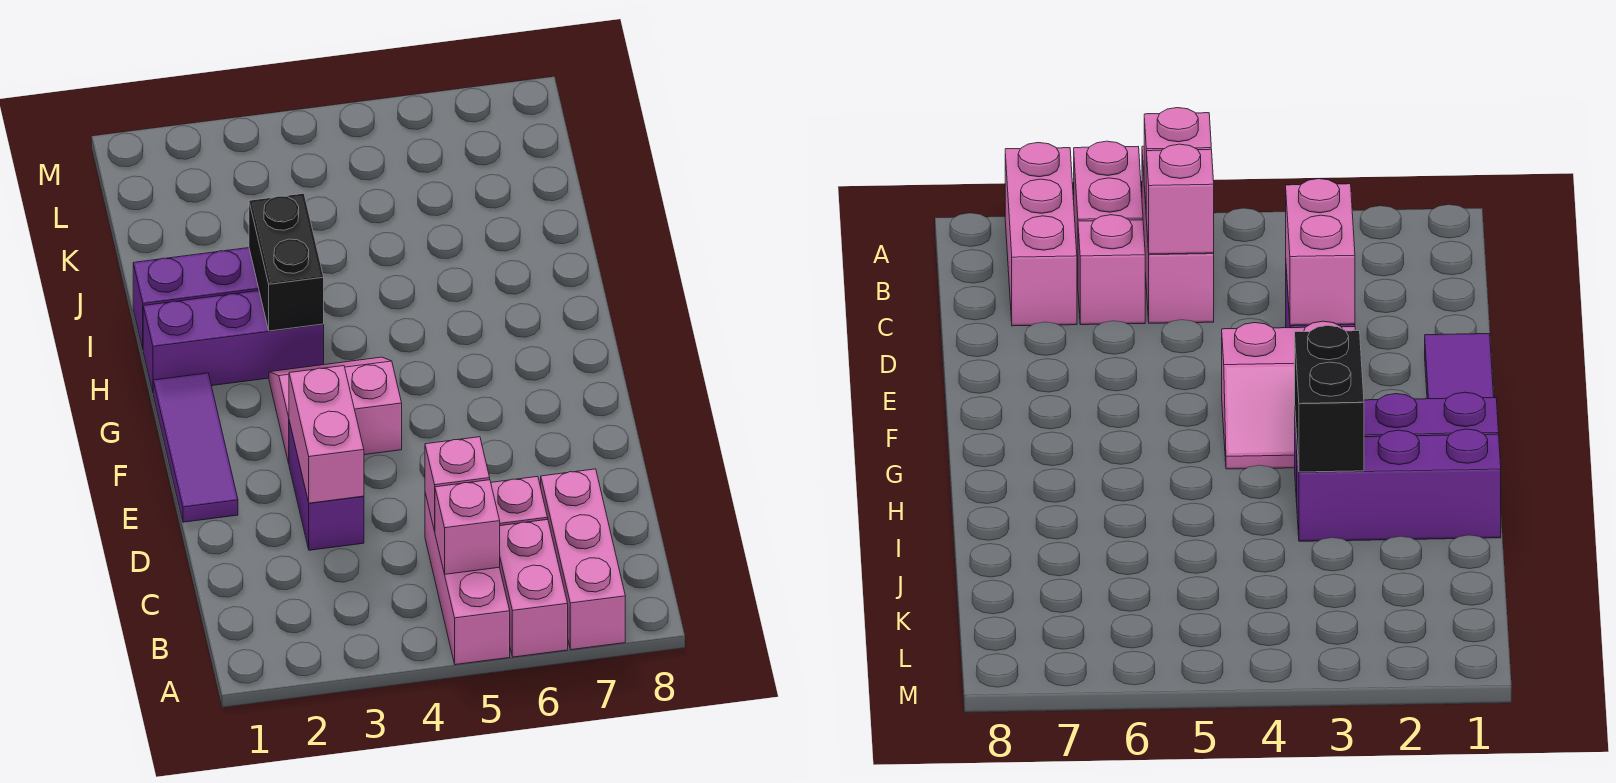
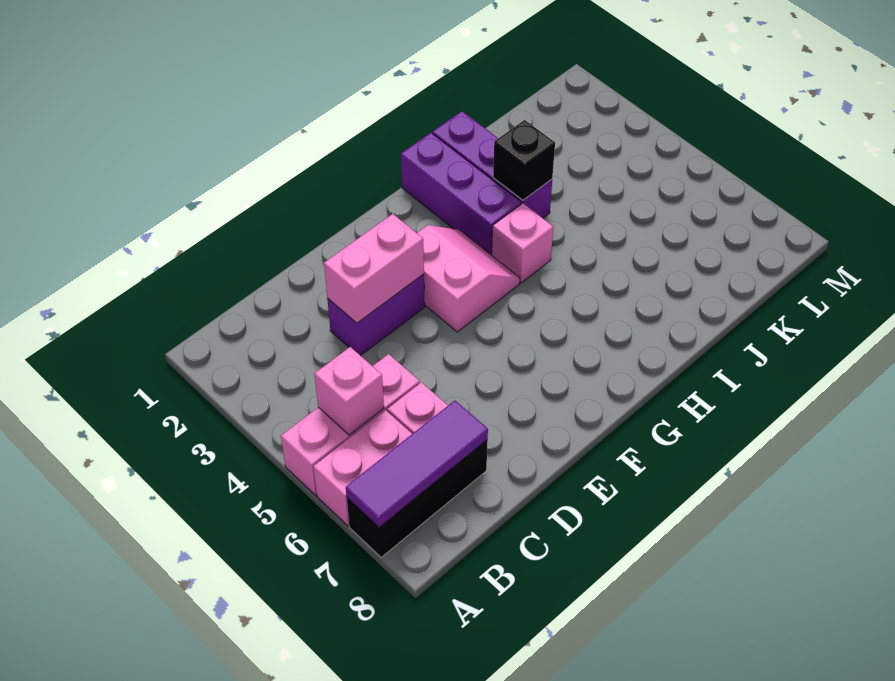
pink brick A7:C7 level 1 -> black brick A7:C7 level 1
pink brick C5 level 2 -> pink brick H4 level 1
purple tile E1:G1 level 1 -> purple tile A7:C7 level 2
black brick H3:I3 level 2 -> black brick I3 level 2

